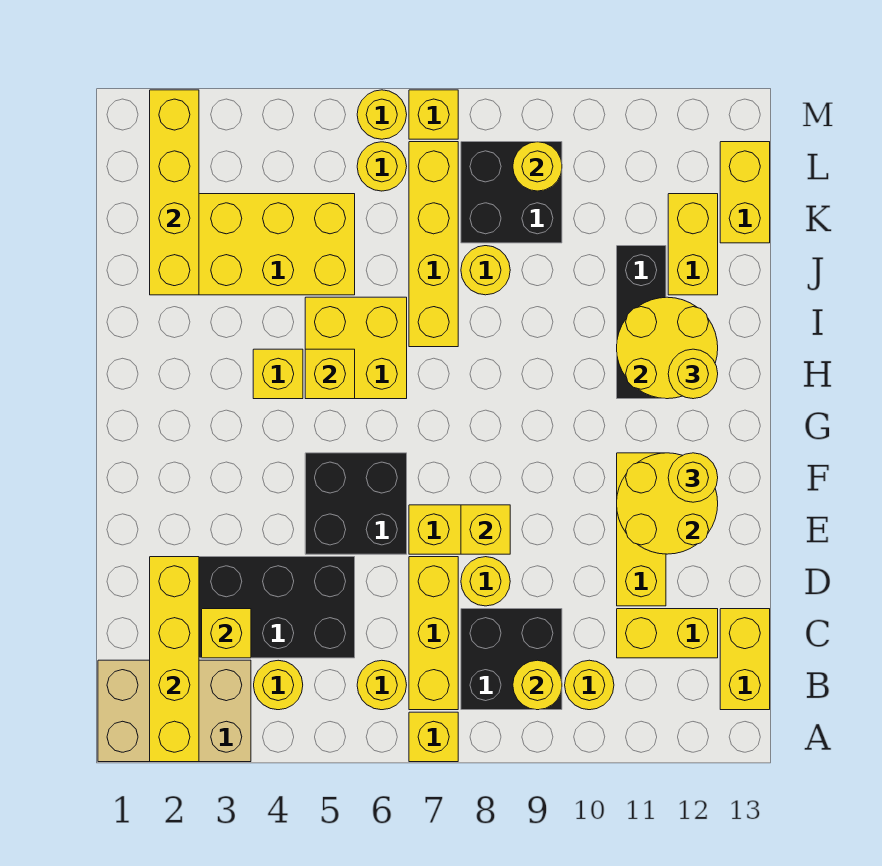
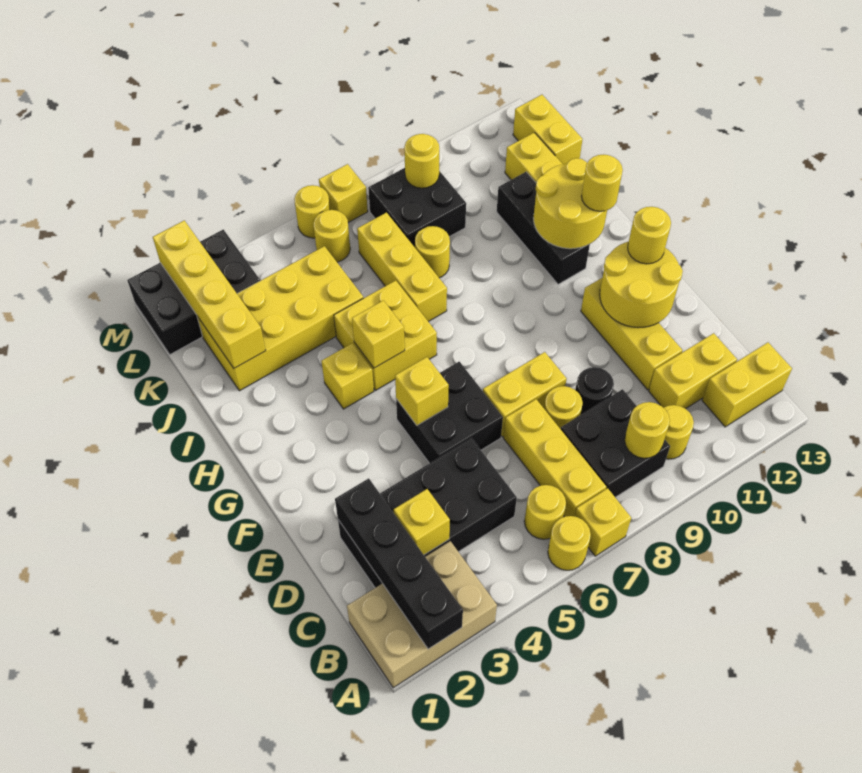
yellow brick A2:D2 level 2 -> black brick A2:D2 level 2
yellow round brick B4 level 1 -> yellow round brick A6 level 1
yellow brick B13:C13 level 1 -> yellow brick B12:B13 level 1
none -> black round brick D9 level 1
yellow brick E8 level 2 -> yellow brick F5 level 2
yellow brick I7:L7 level 1 -> yellow brick I7:K7 level 1
none -> black brick L1:M3 level 1

